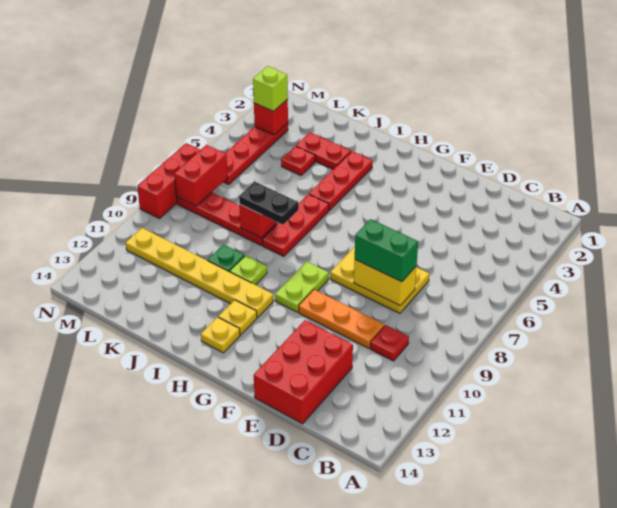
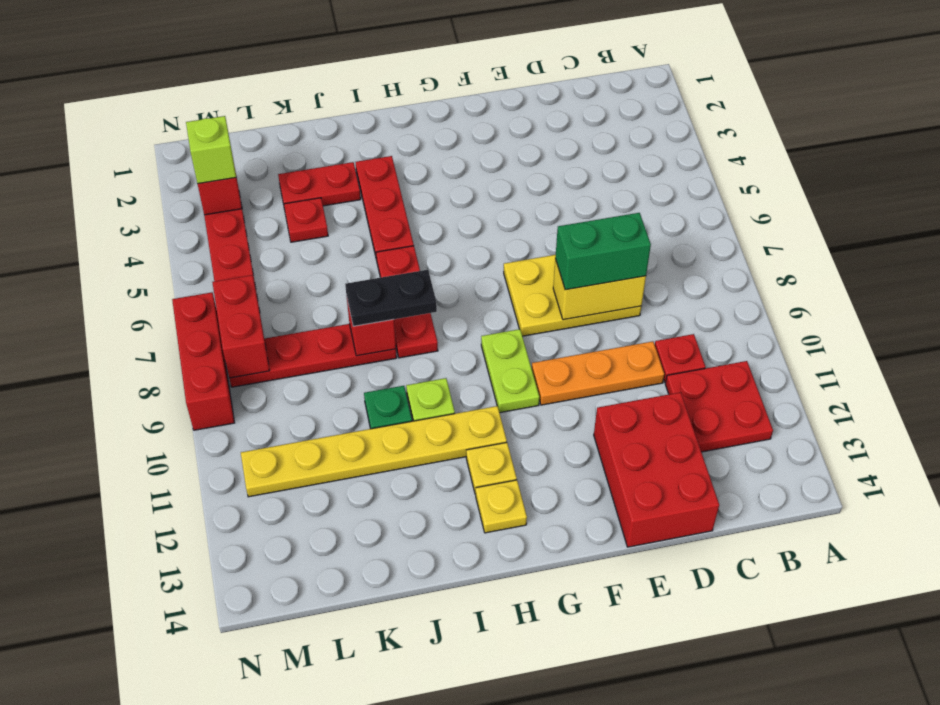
none -> red plate B11:C12 level 1

